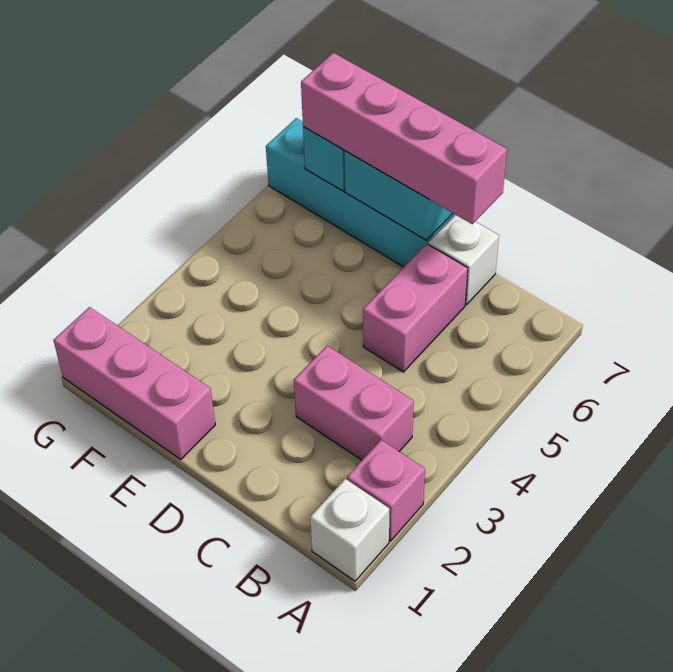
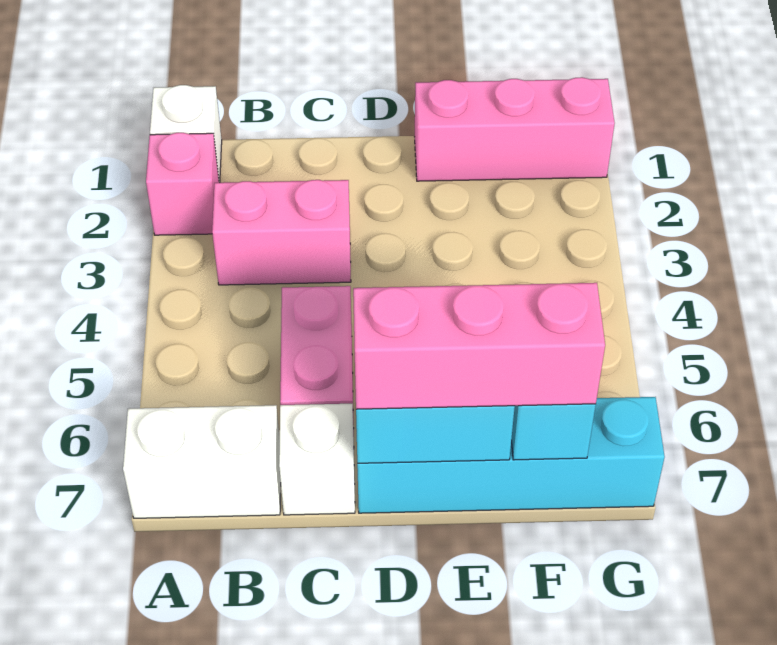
none -> white brick A7:B7 level 1
pink brick C7:F7 level 3 -> pink brick D7:F7 level 3

